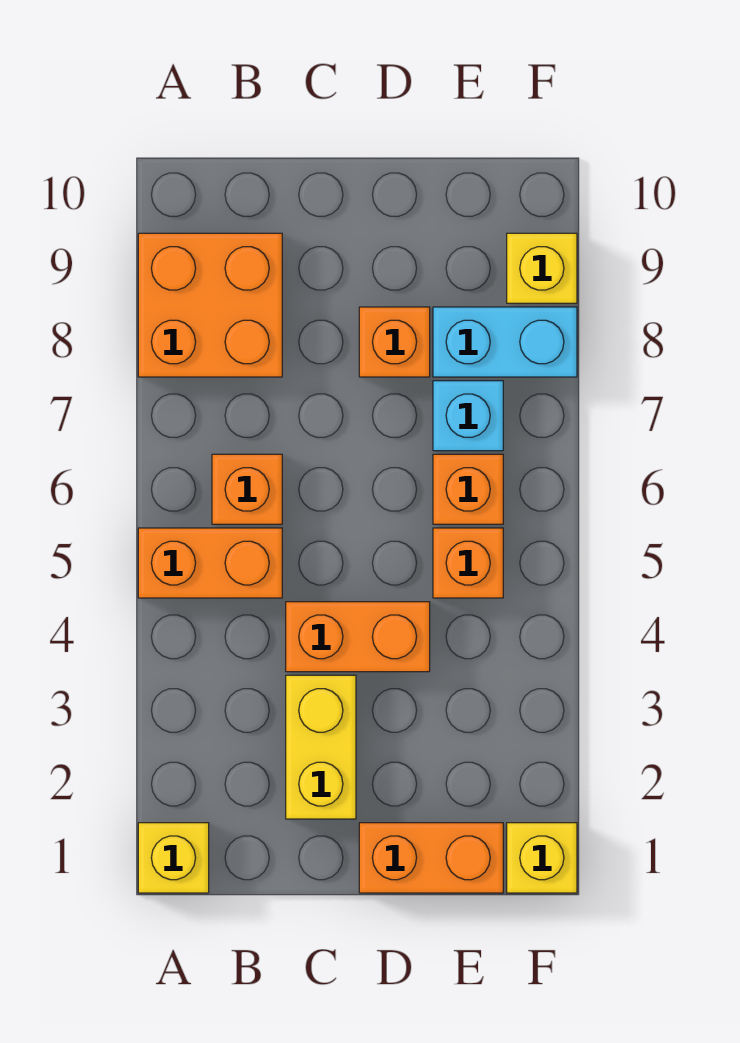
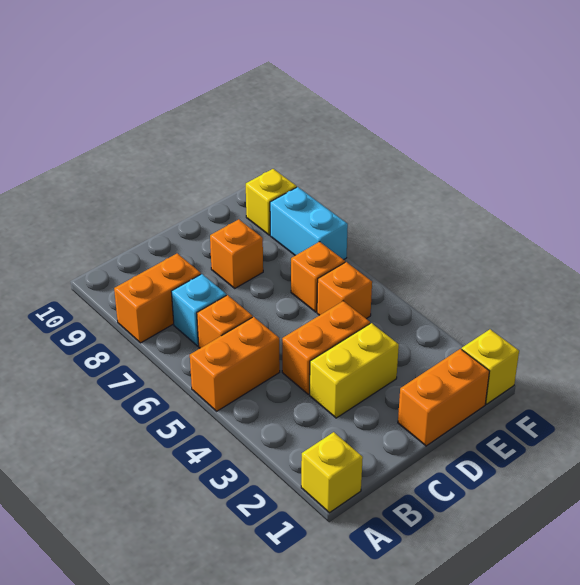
orange brick A8:B9 level 1 -> orange brick A8:B8 level 1
yellow brick C2:C3 level 1 -> yellow brick C3:D3 level 1
cyan brick E7 level 1 -> cyan brick B7 level 1
cyan brick E8:F8 level 1 -> cyan brick F7:F8 level 1

